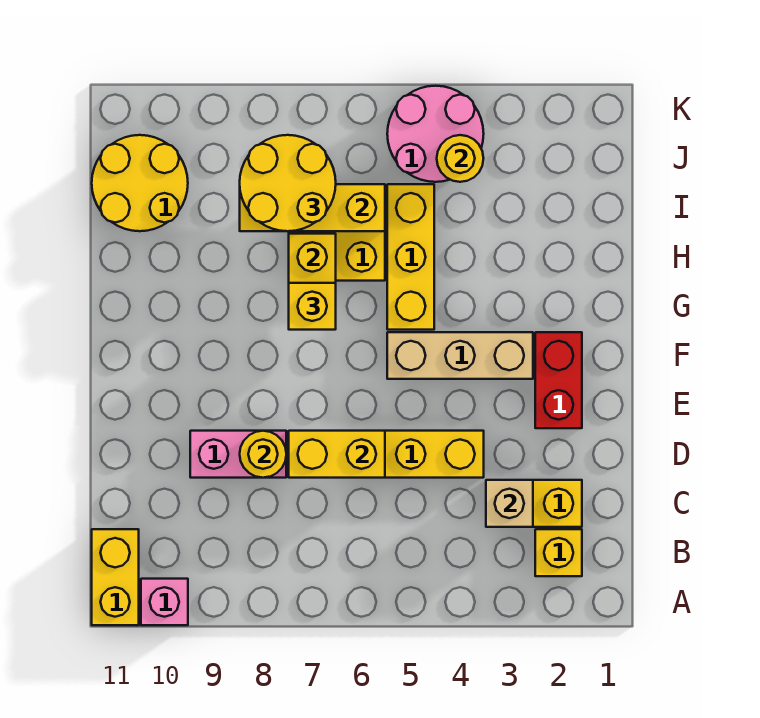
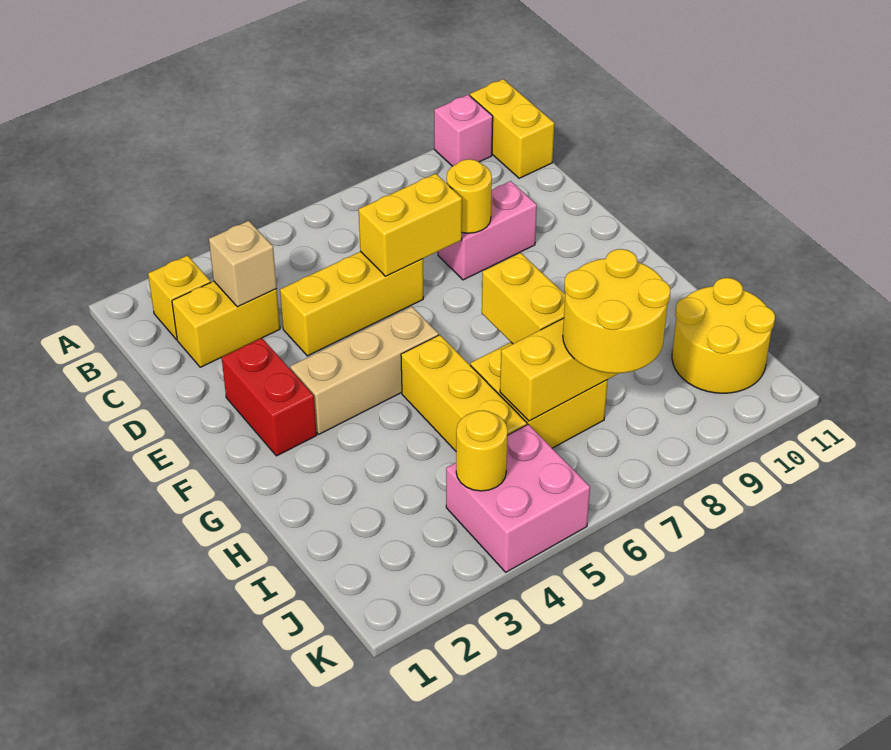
yellow brick G7 level 3 -> none
pink round brick J4:K5 level 1 -> pink brick J4:K5 level 1

